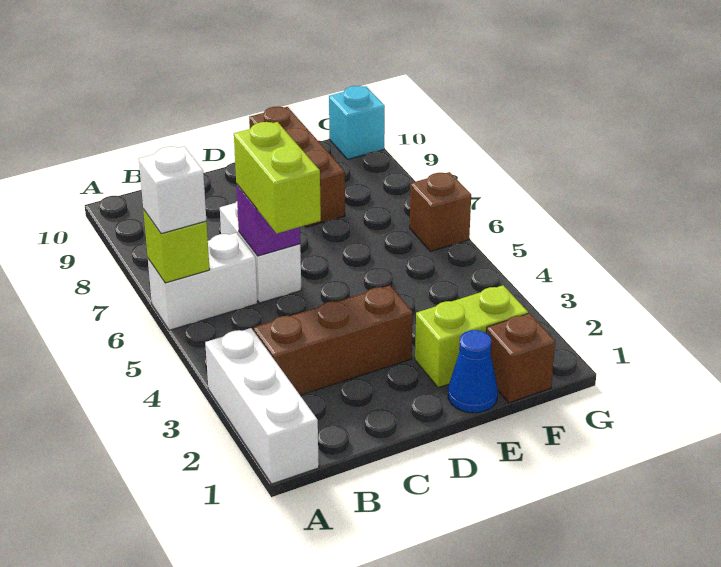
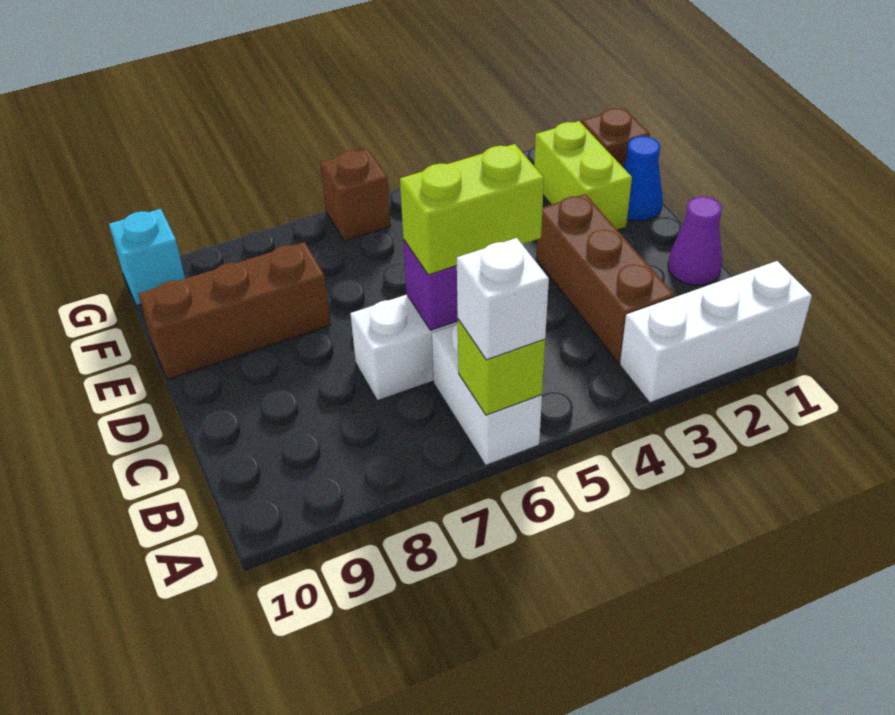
none -> purple cone C1 level 1

